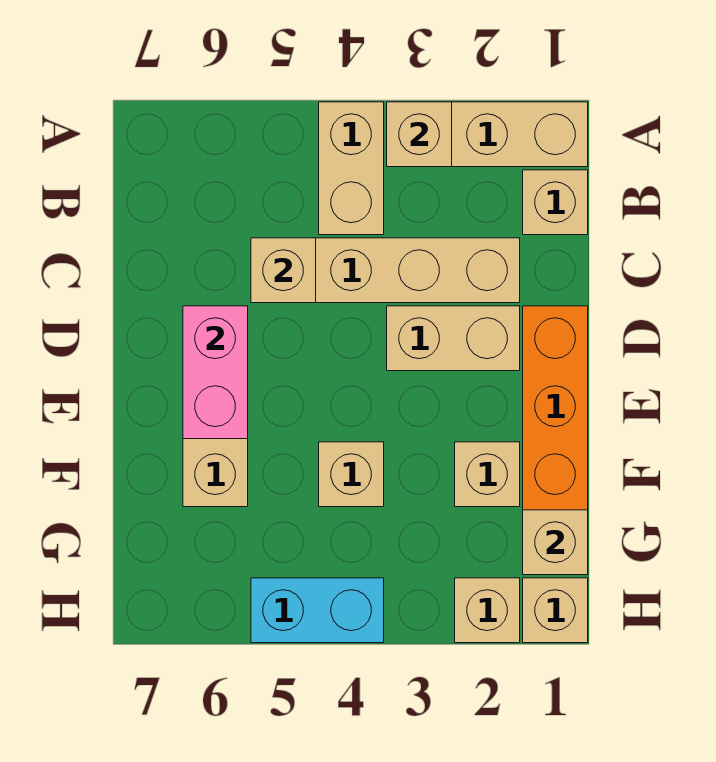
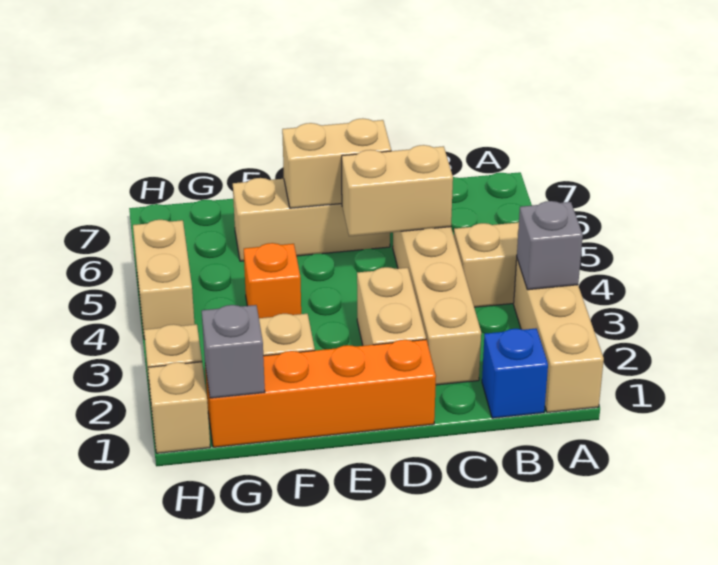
tan brick A3 level 2 -> grey brick A3 level 2
tan brick B1 level 1 -> blue brick B1 level 1
tan brick C5 level 2 -> tan brick C5:D5 level 2
pink brick D6:E6 level 2 -> tan brick D6:E6 level 2
tan brick F4 level 1 -> orange brick F4 level 1
tan brick G1 level 2 -> grey brick G1 level 2
cyan brick H4:H5 level 1 -> tan brick H4:H5 level 1

